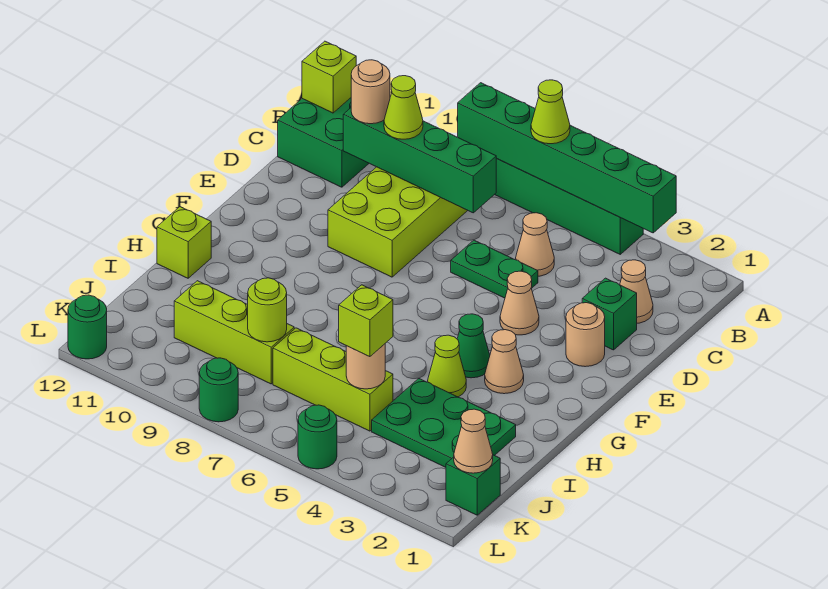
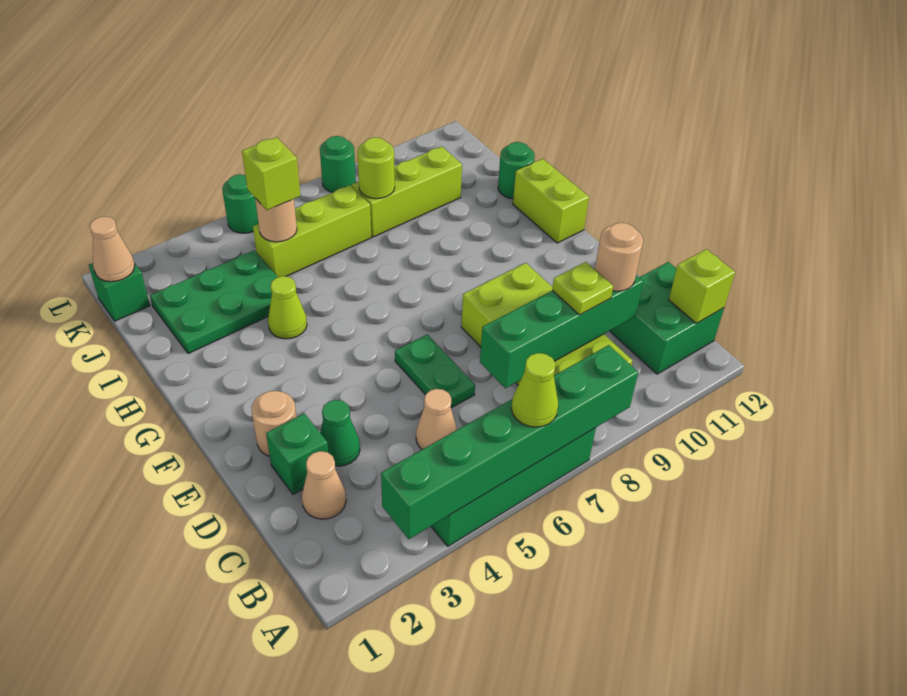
lime cone C9 level 3 -> lime plate C9 level 3
green plate D5:D6 level 1 -> green plate D6:E6 level 1
tan cone E4 level 1 -> none
tan cone G3 level 1 -> none
green cone G4 level 1 -> green cone D3 level 1
lime brick H12 level 1 -> lime brick G12:H12 level 1
green round brick L12 level 1 -> green round brick I12 level 1

